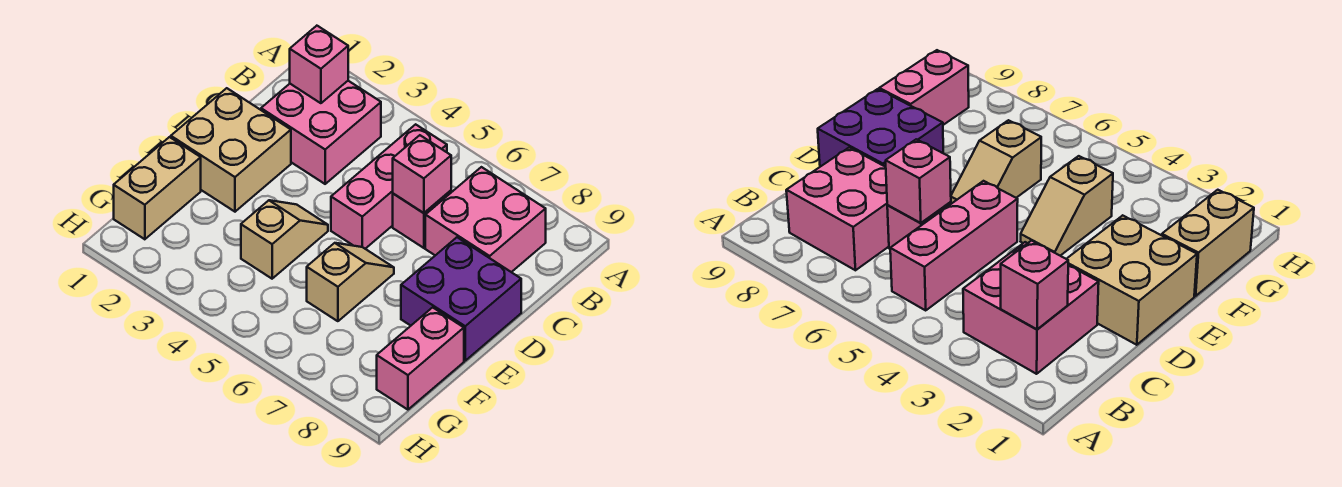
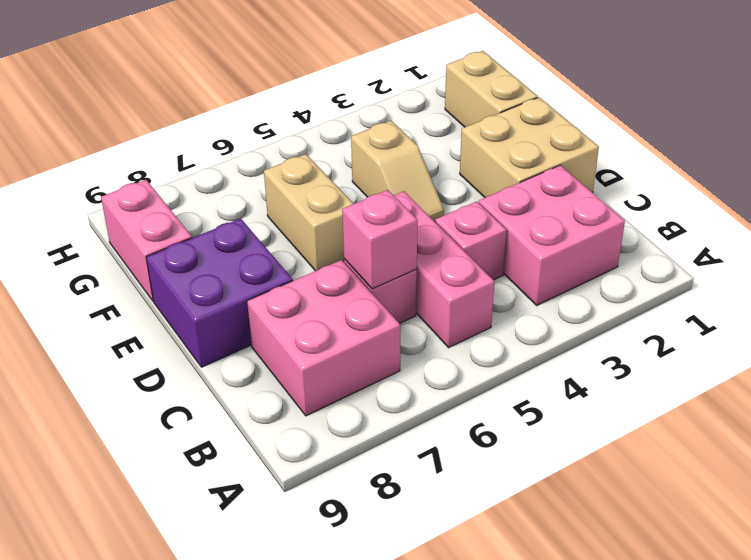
pink brick B2 level 2 -> pink brick C4 level 1
tan slope E6:F6 level 1 top F -> tan brick E6:F6 level 1

